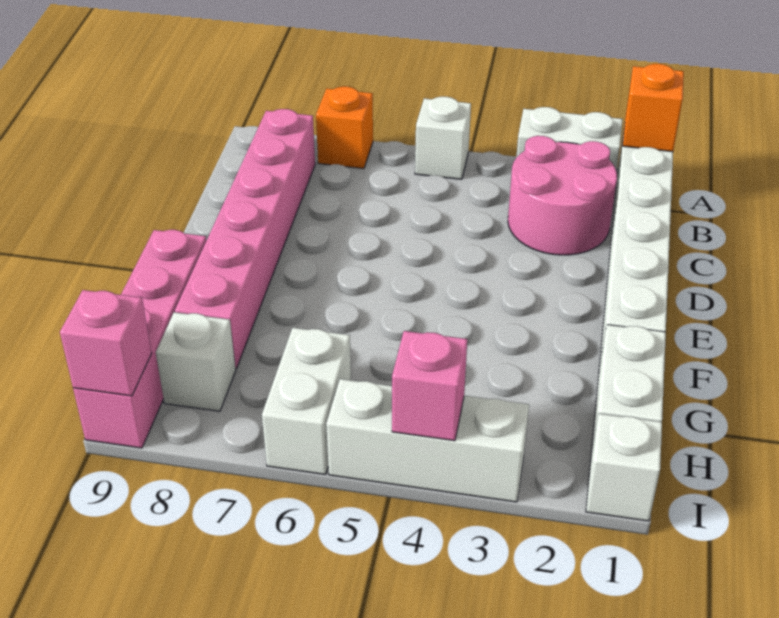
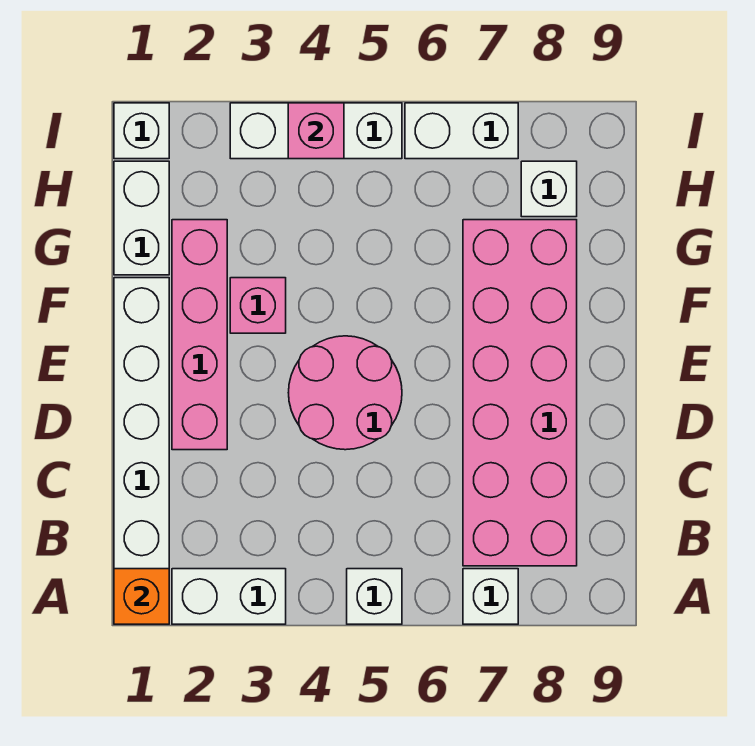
orange brick A7 level 1 -> white brick A7 level 1
pink round brick B2:C3 level 1 -> pink round brick D4:E5 level 1
pink brick B8:G8 level 1 -> pink brick B7:G8 level 1
pink brick F9:I9 level 1 -> pink brick D2:G2 level 1
white brick H6:I6 level 1 -> white brick I6:I7 level 1
pink brick I9 level 2 -> pink brick F3 level 1

